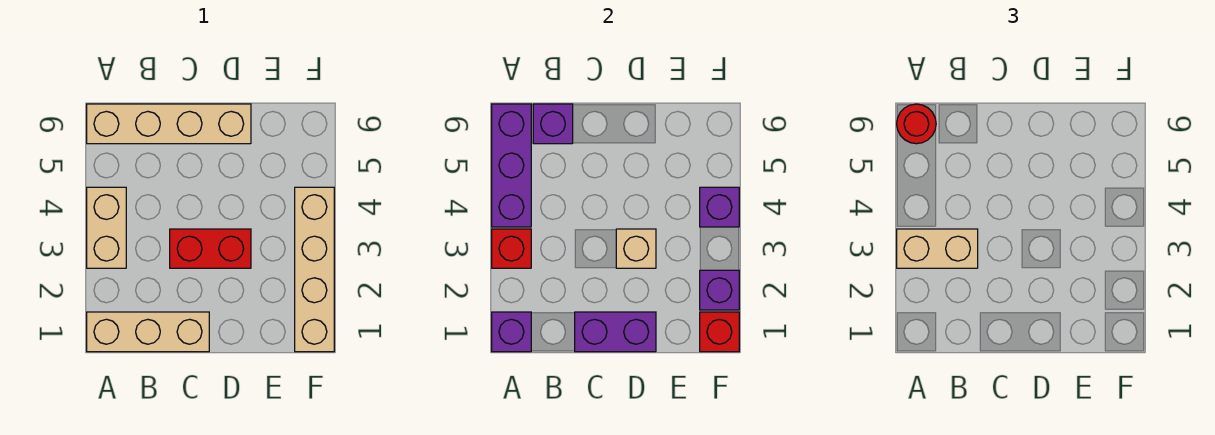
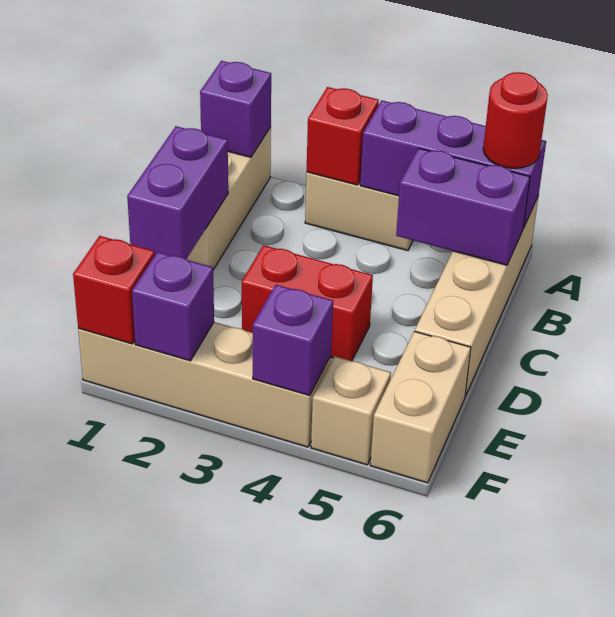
tan brick A3:B3 level 3 -> tan brick E6:F6 level 1
purple brick B6 level 2 -> purple brick B5:B6 level 2
red brick C3:D3 level 1 -> red brick D3:D4 level 1
tan brick D3 level 2 -> tan brick F5 level 1

